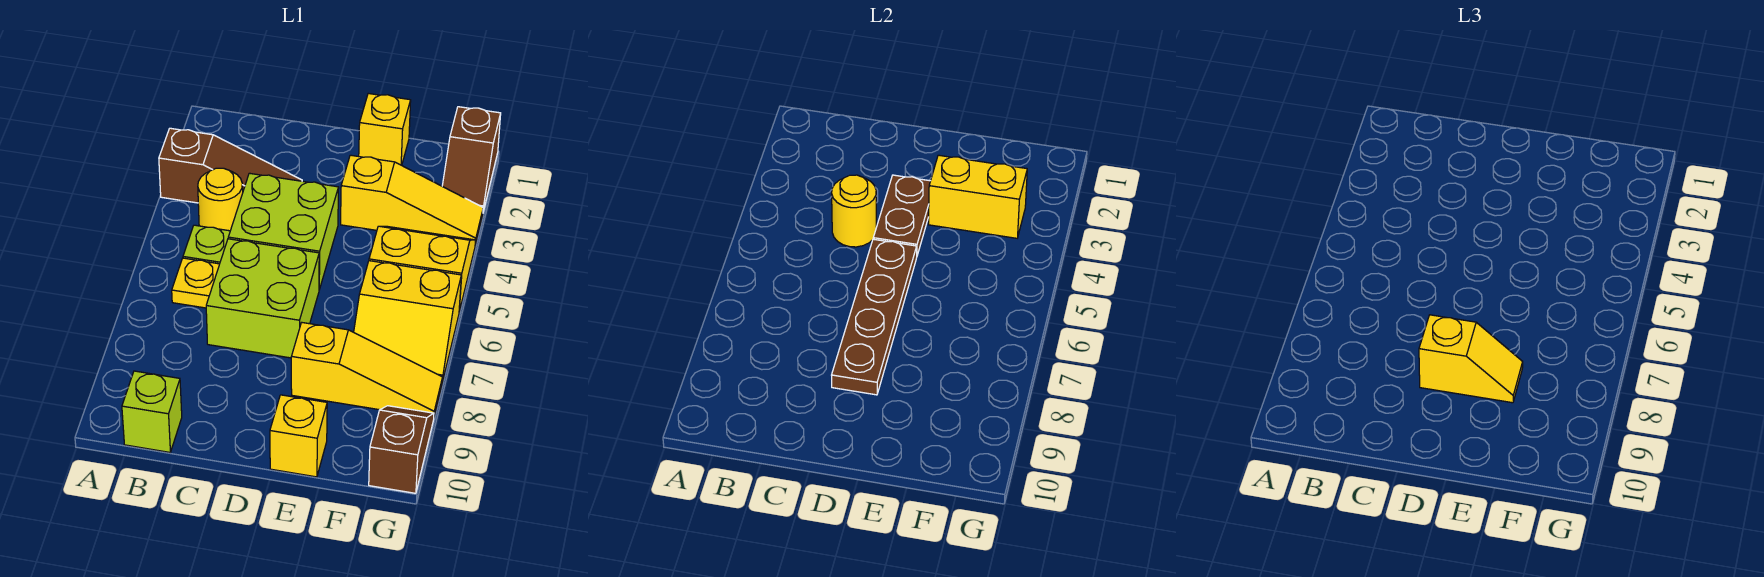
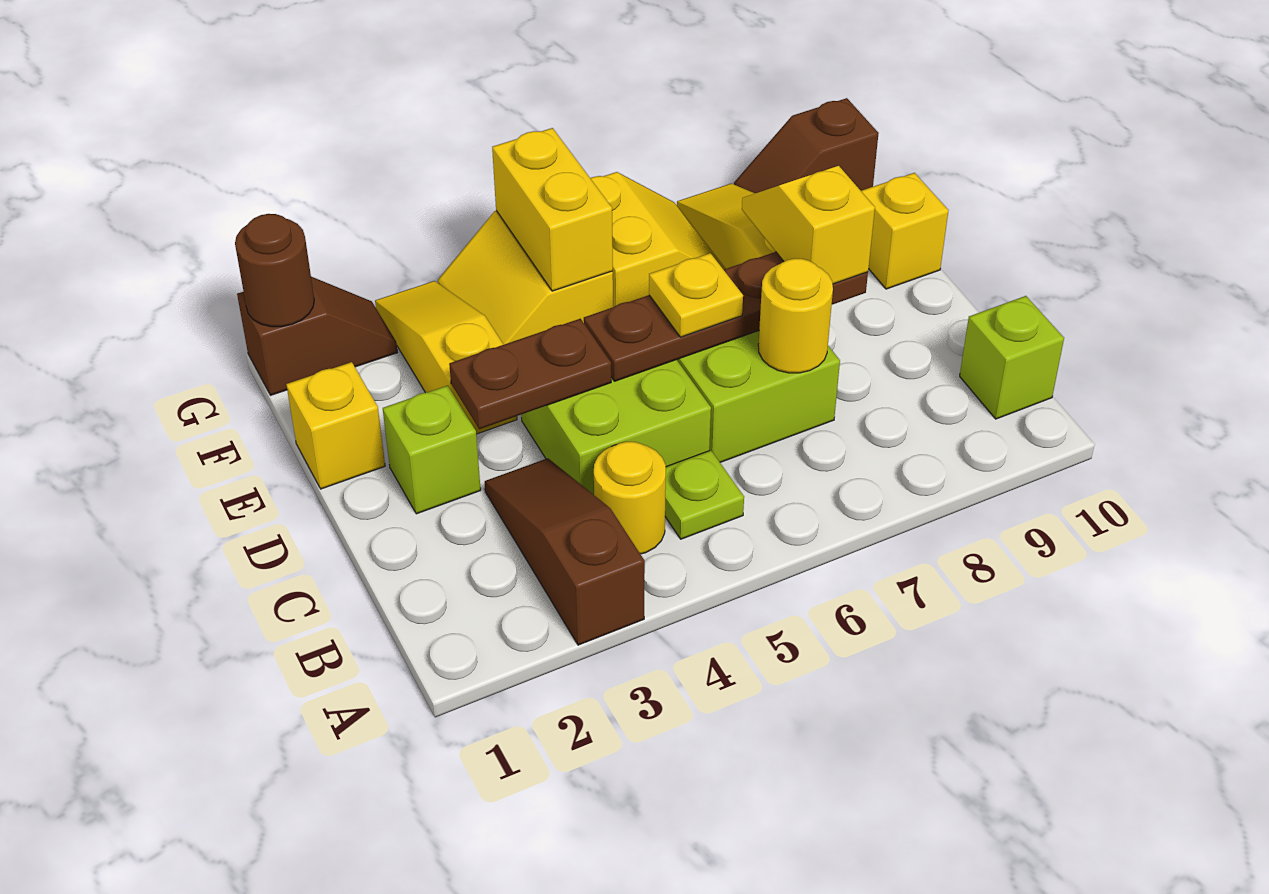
yellow plate B6 level 1 -> yellow plate D6 level 3
yellow round brick C4 level 2 -> yellow round brick C7 level 2
none -> lime brick D2 level 1
yellow brick E3:F3 level 2 -> yellow brick F5:G5 level 2
none -> brown round brick G1 level 2

